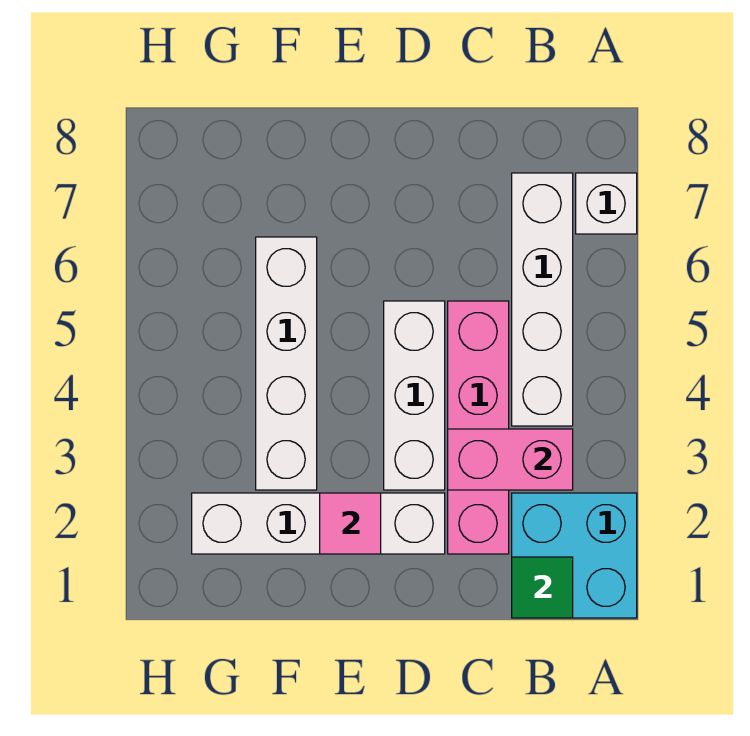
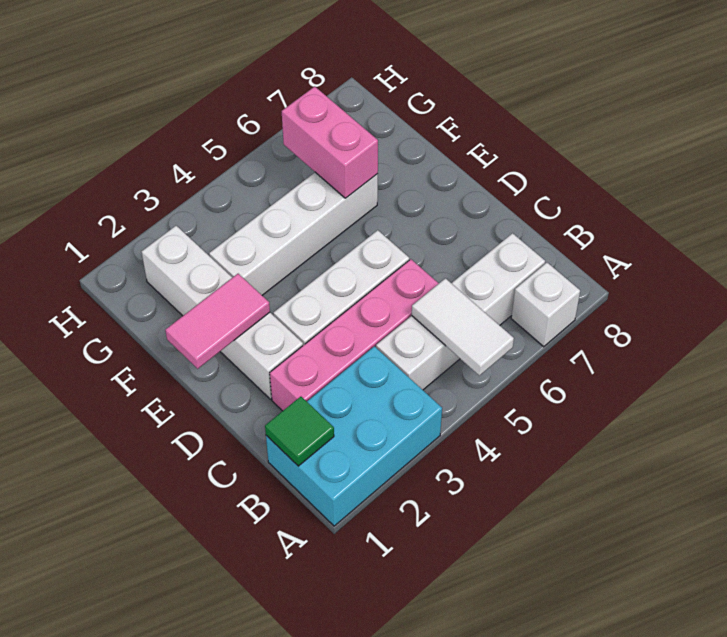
cyan brick A1:B2 level 1 -> cyan brick A1:B3 level 1
none -> white tile A5:B5 level 2
pink brick B3:C3 level 2 -> pink brick F6:G6 level 2
pink tile E2 level 2 -> pink tile E1:E2 level 2

